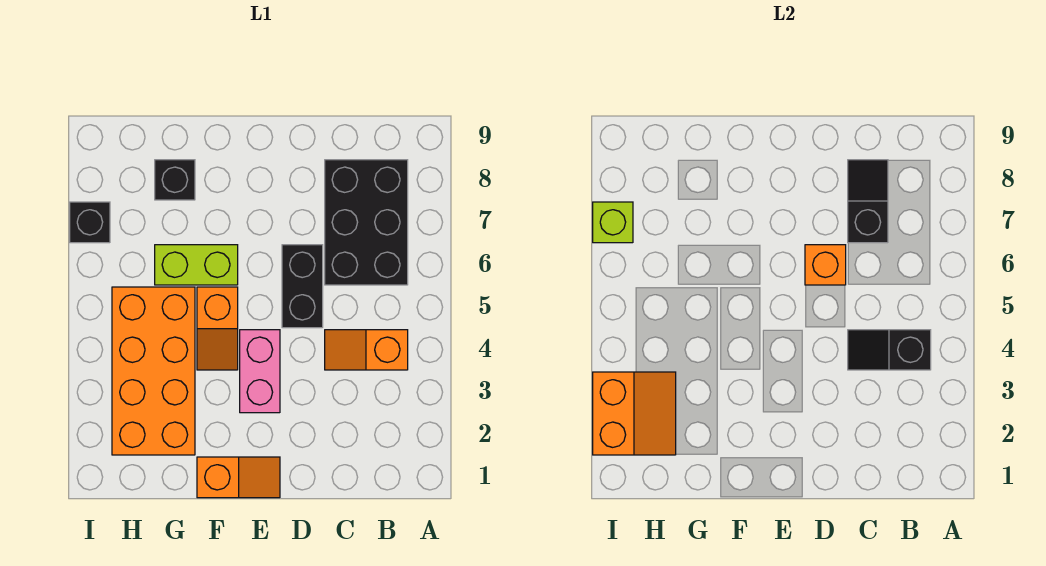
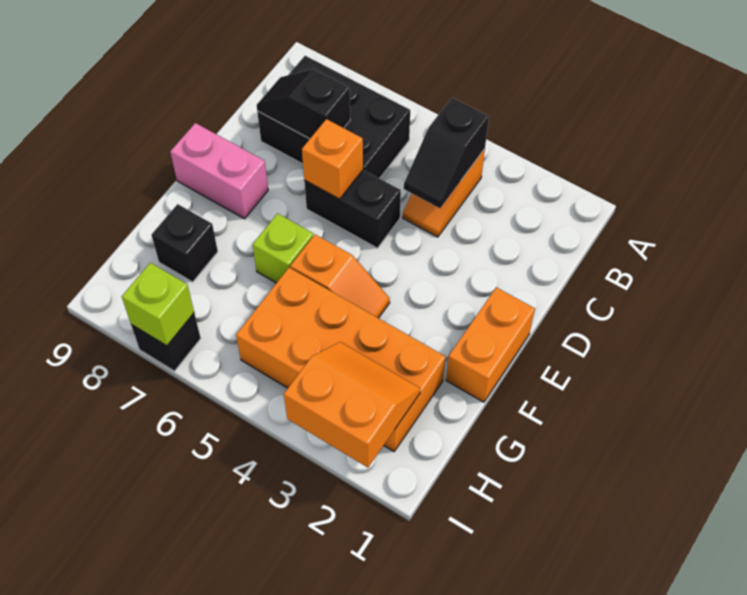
orange slope E1:F1 level 1 top F -> orange brick E1:F1 level 1
pink brick E3:E4 level 1 -> pink brick E8:E9 level 1
lime brick F6:G6 level 1 -> lime brick F6 level 1

